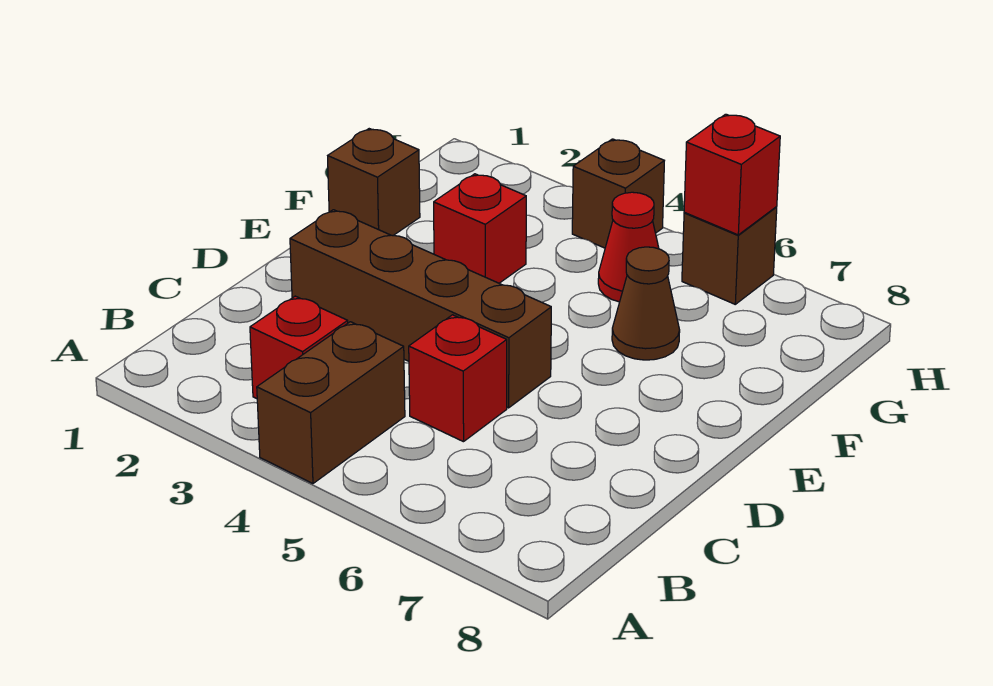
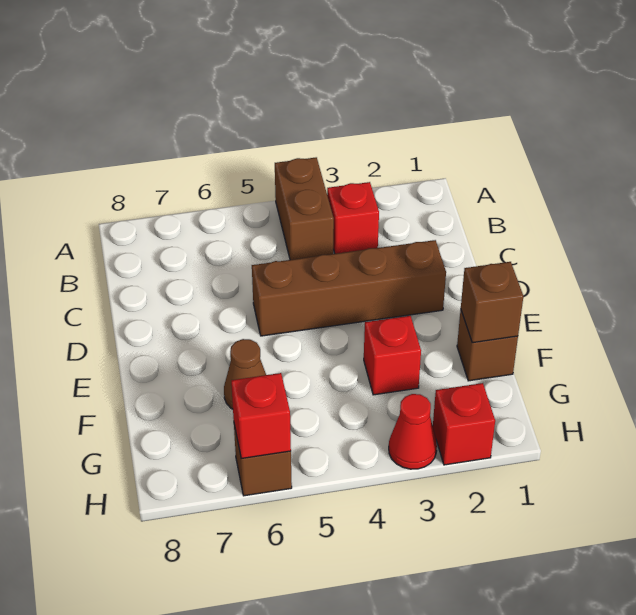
red brick C5 level 1 -> red brick H2 level 1
red cone G5 level 1 -> red cone H3 level 1
brown brick H4 level 1 -> brown brick F1 level 2

